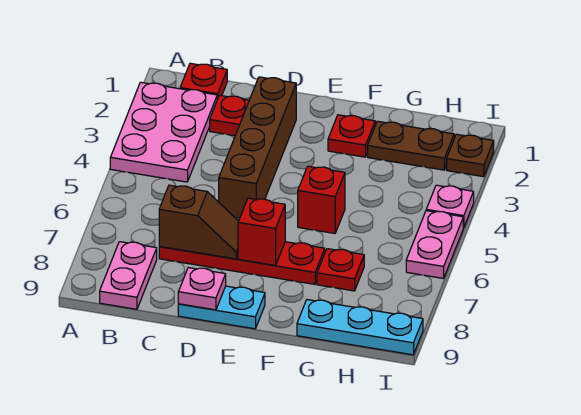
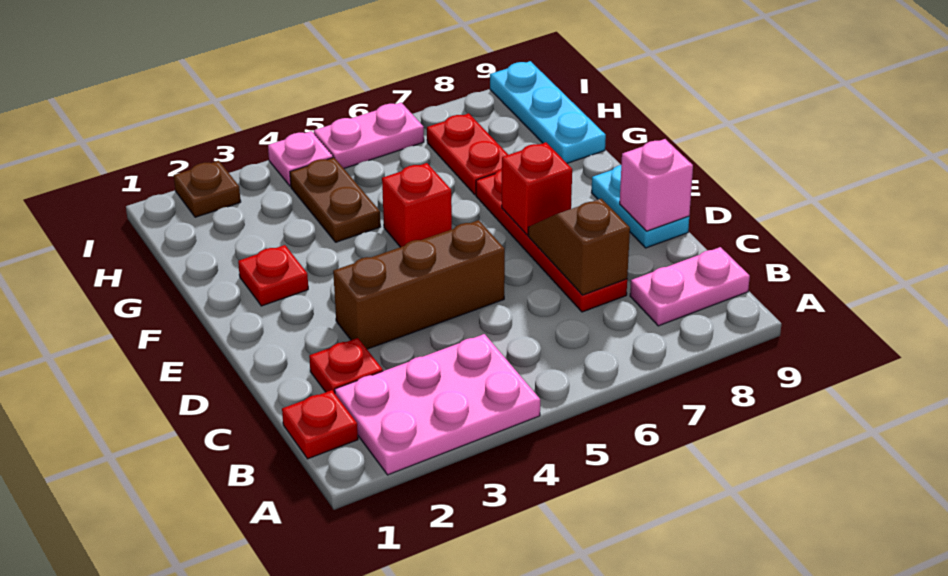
brown brick D2:D5 level 1 -> brown brick D3:D5 level 1
pink plate D9 level 2 -> pink brick D9 level 2
brown plate G2:H2 level 1 -> brown plate G4:H4 level 1
red plate G7 level 1 -> red plate G7:H7 level 1

